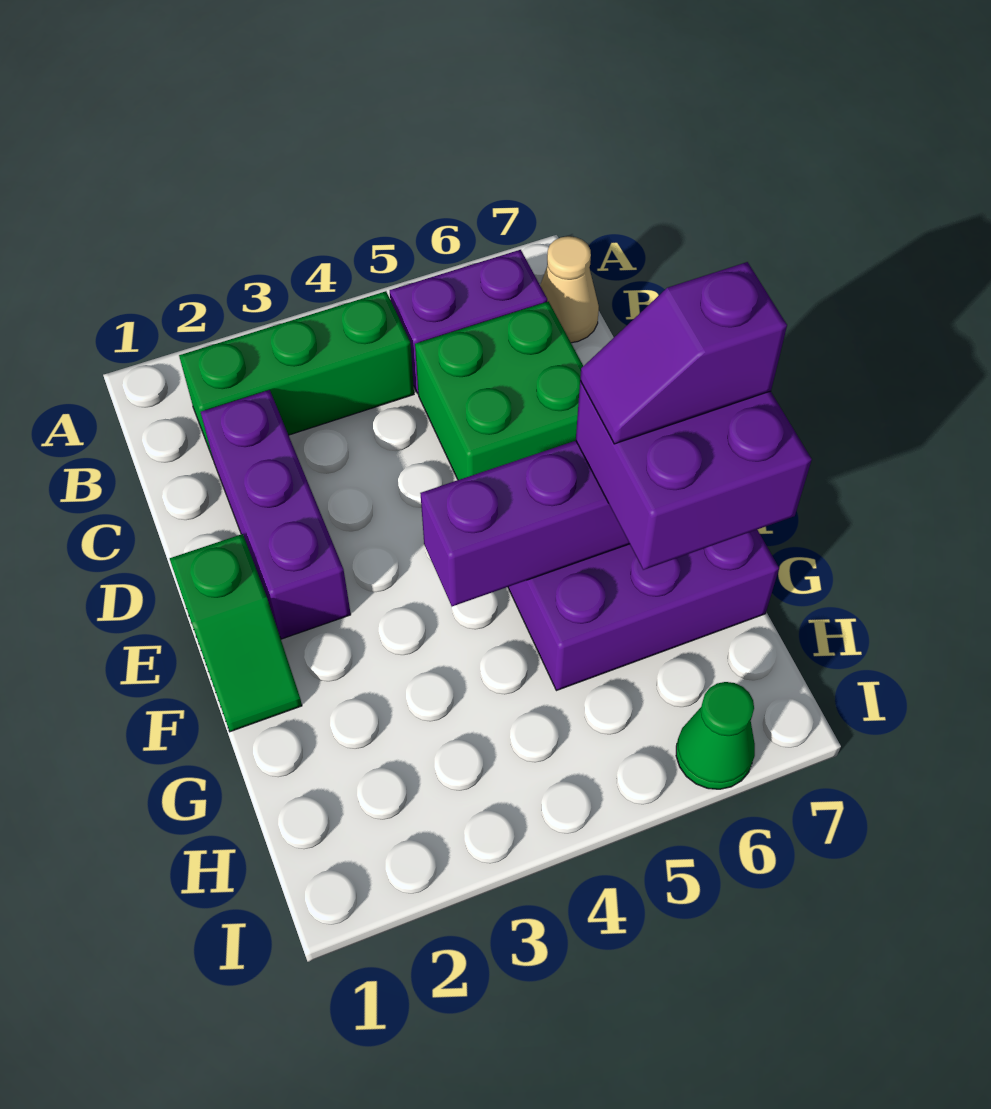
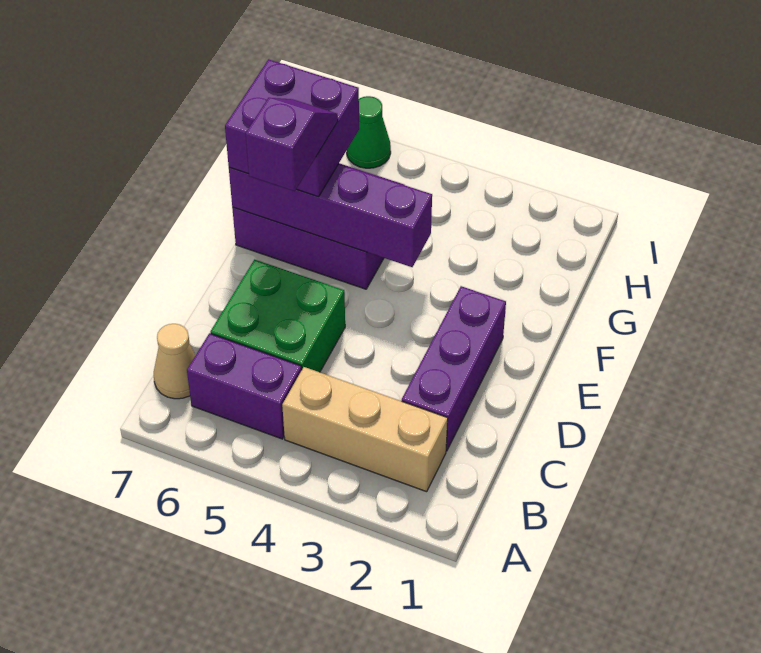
green brick B2:B4 level 1 -> tan brick B2:B4 level 1
green slope E1:F1 level 1 top E -> none
purple slope F6:F7 level 4 top 7 -> purple slope E6:F6 level 4 top E

